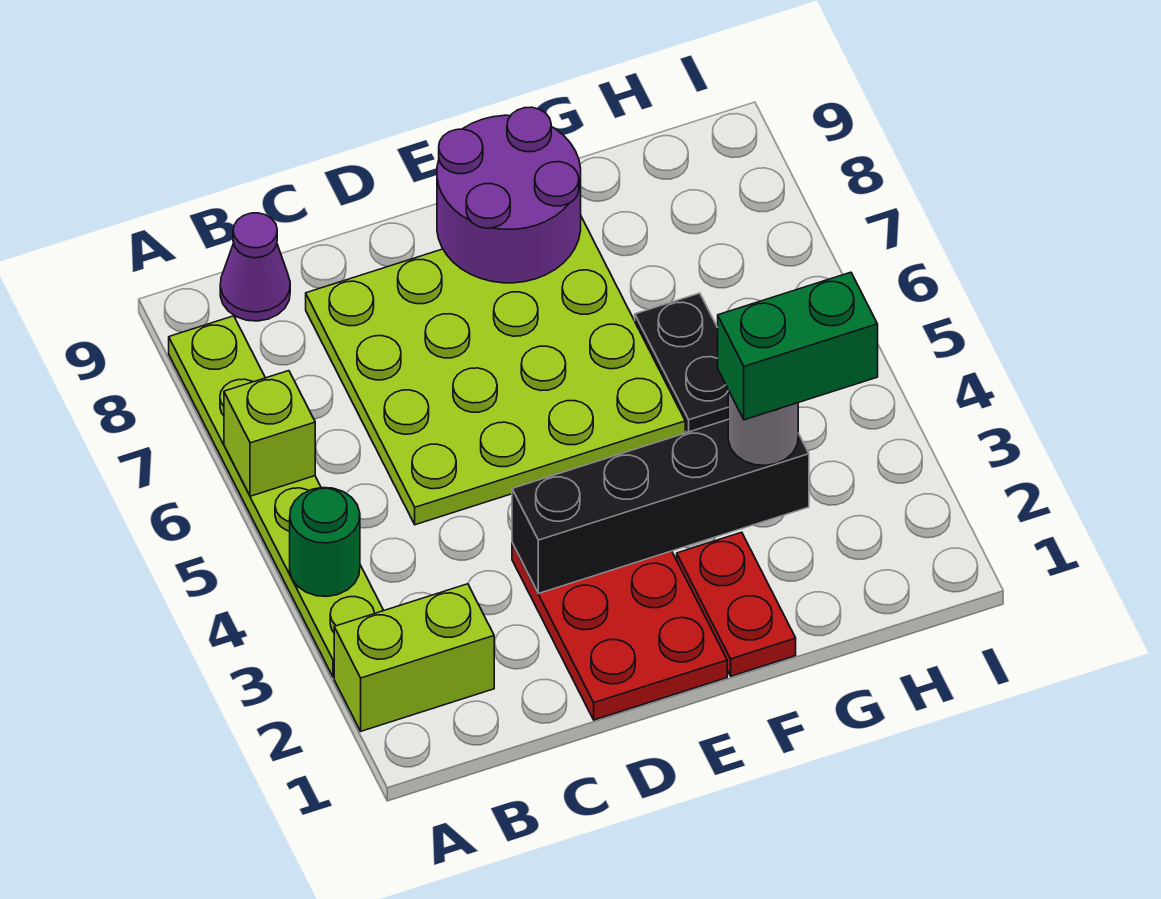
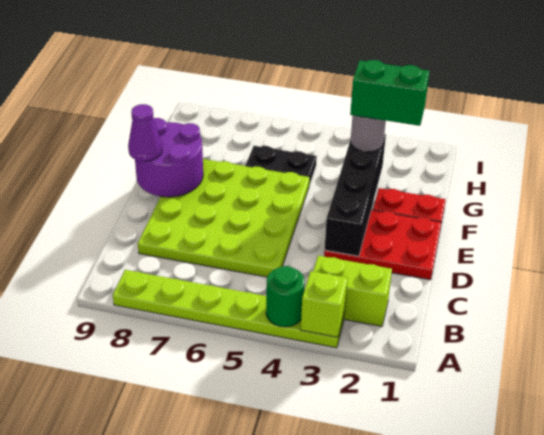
lime brick A2:B2 level 1 -> lime brick B2:B3 level 1
lime brick A6 level 2 -> lime brick A3 level 2
purple cone B9 level 1 -> purple cone E9 level 3
green brick G3:H3 level 4 -> green brick G2:G3 level 4

